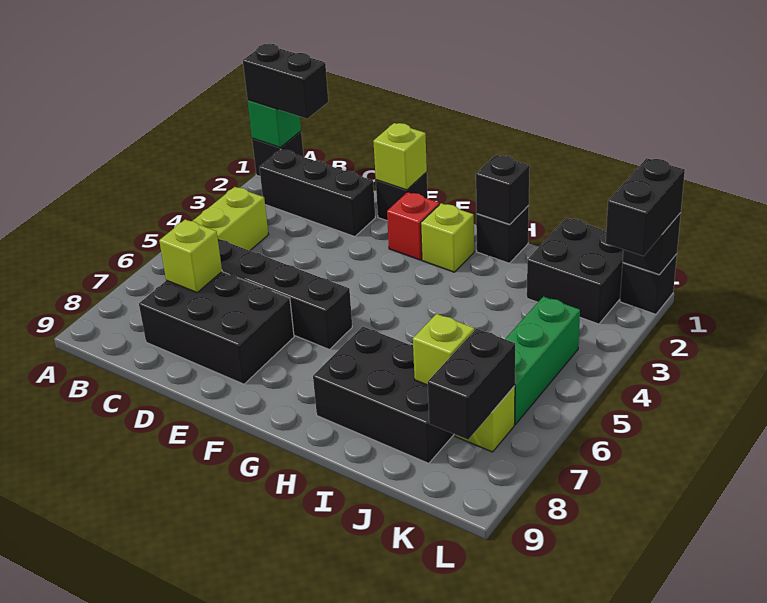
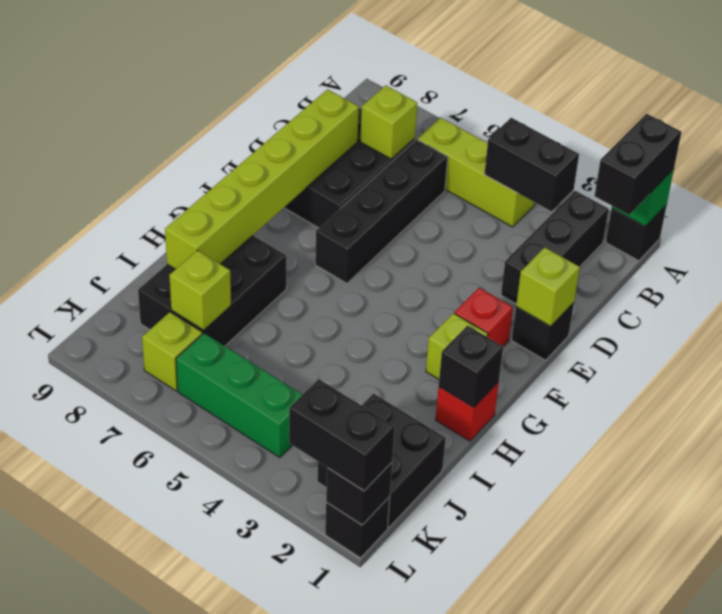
none -> lime brick D8:I8 level 2
black brick H1 level 1 -> red brick H1 level 1
black brick K7:K8 level 2 -> black brick B3:B4 level 2

